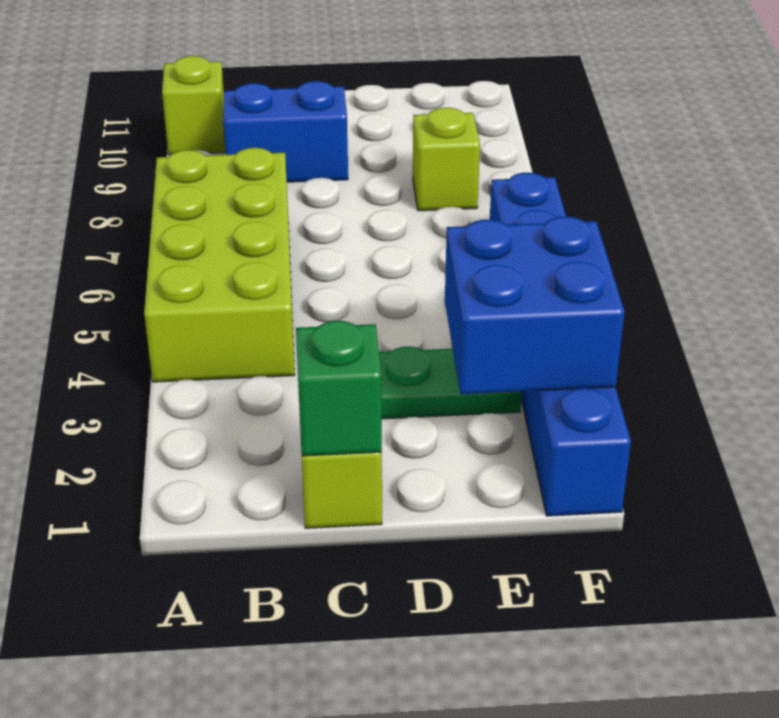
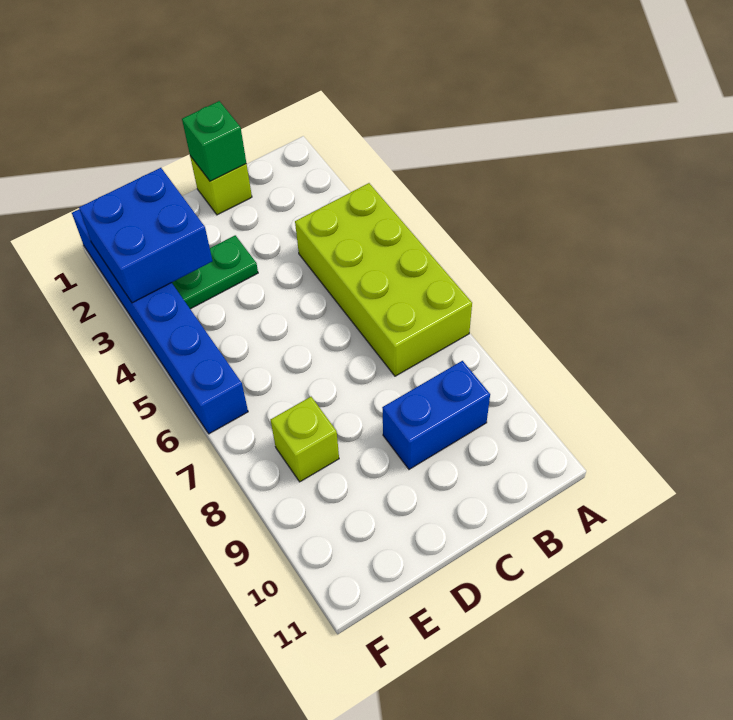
lime brick A10 level 1 -> none

